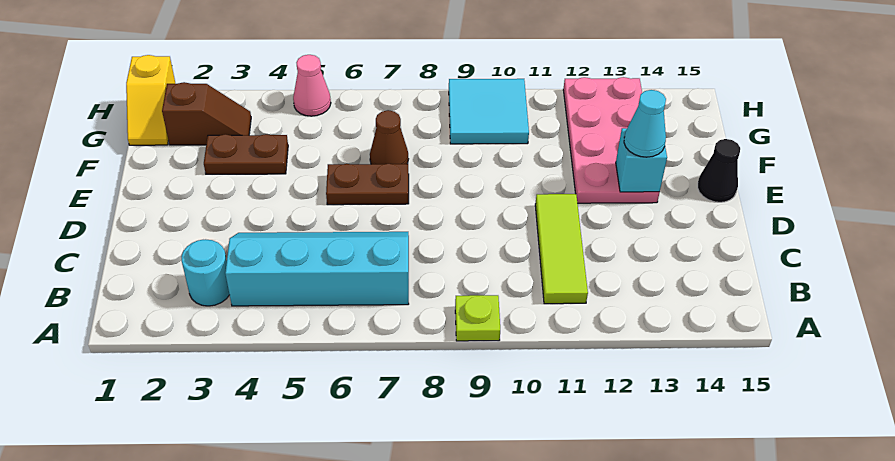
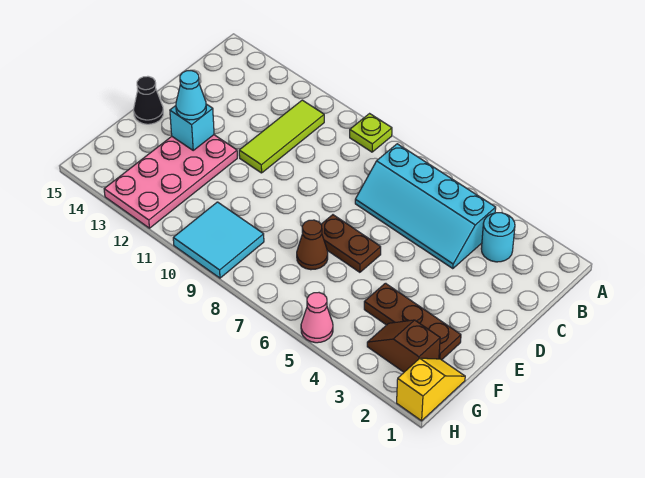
brown plate F3:F4 level 1 -> brown plate F2:F4 level 1

